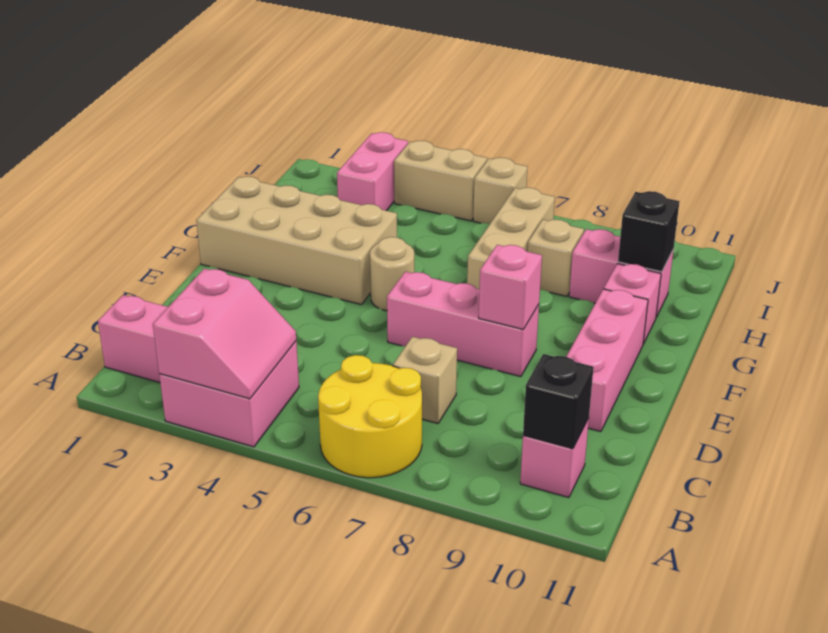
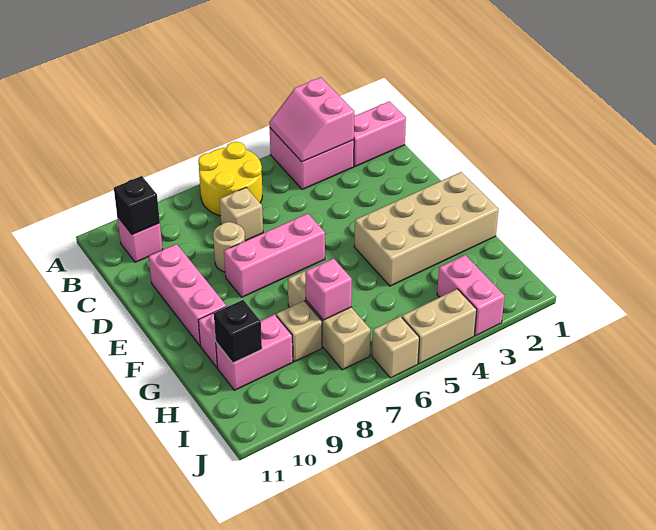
pink brick E8 level 2 -> pink brick H7 level 2
tan round brick F5 level 1 -> tan round brick D8 level 1

